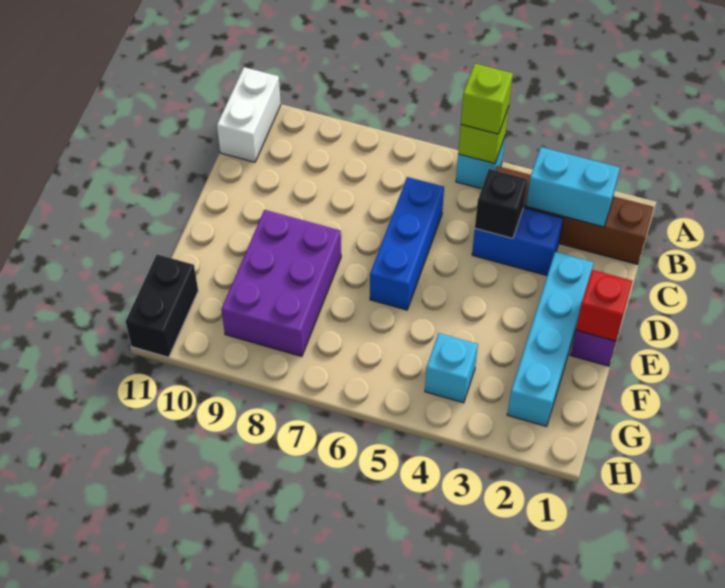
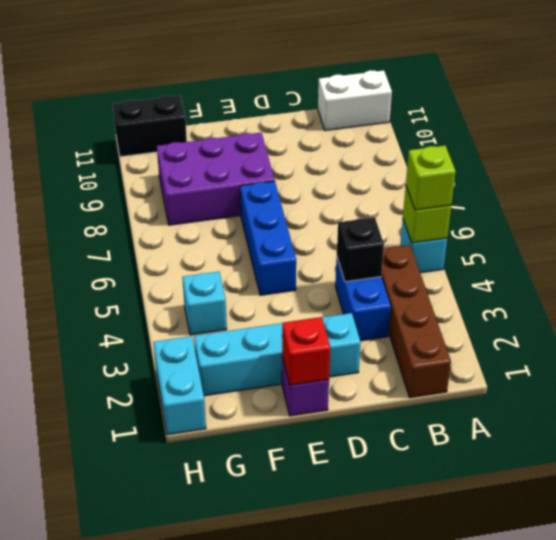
cyan brick B2:B3 level 2 -> cyan brick H1:H2 level 1
blue brick C6:E6 level 1 -> blue brick E5:E7 level 1

